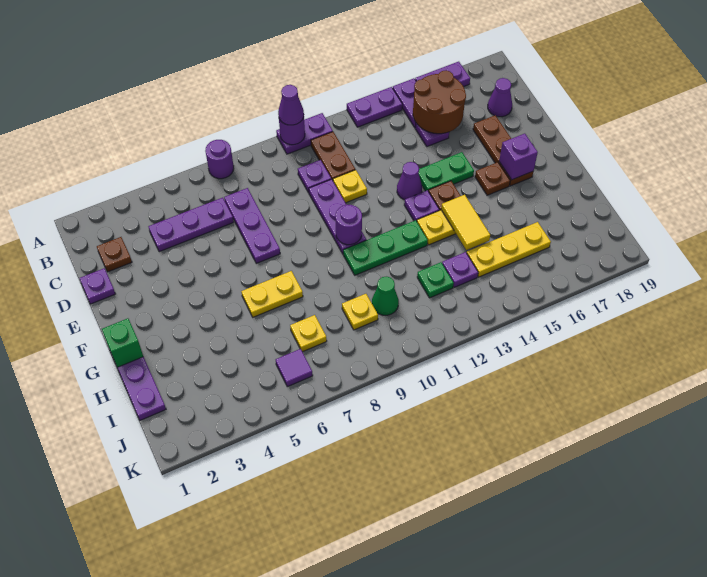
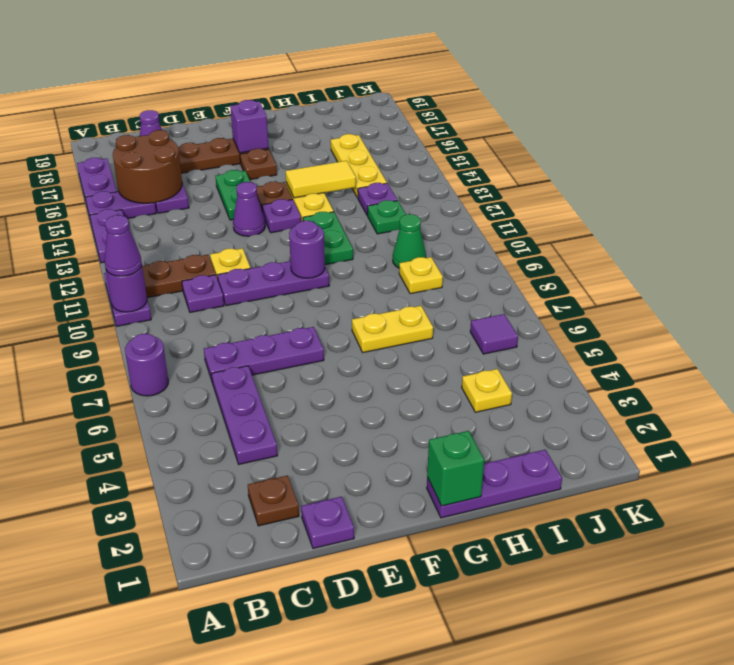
yellow plate G6:G7 level 1 -> yellow plate G7:H7 level 1
green plate G10:G12 level 1 -> green plate G11:G12 level 1
yellow plate I7 level 1 -> yellow plate I4 level 1

